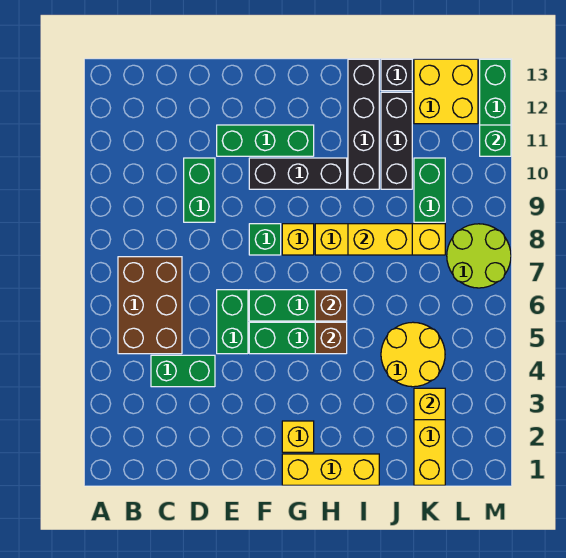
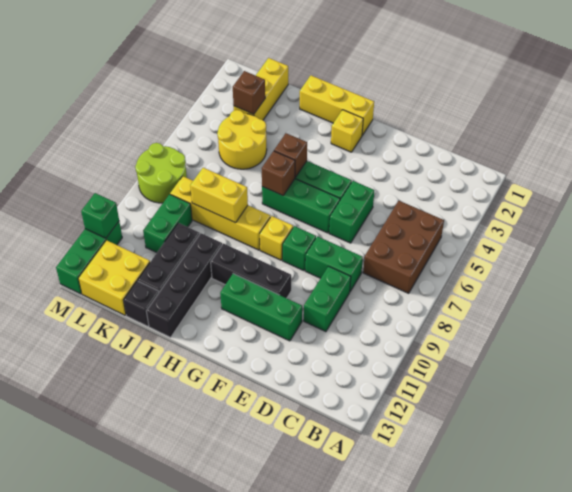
green brick C4:D4 level 1 -> green brick D8:E8 level 1
yellow brick K3 level 2 -> brown brick K3 level 2

